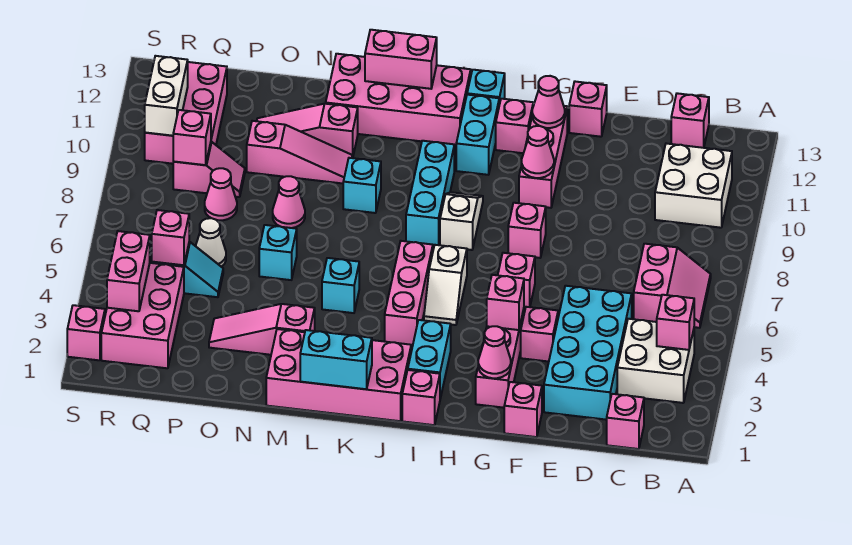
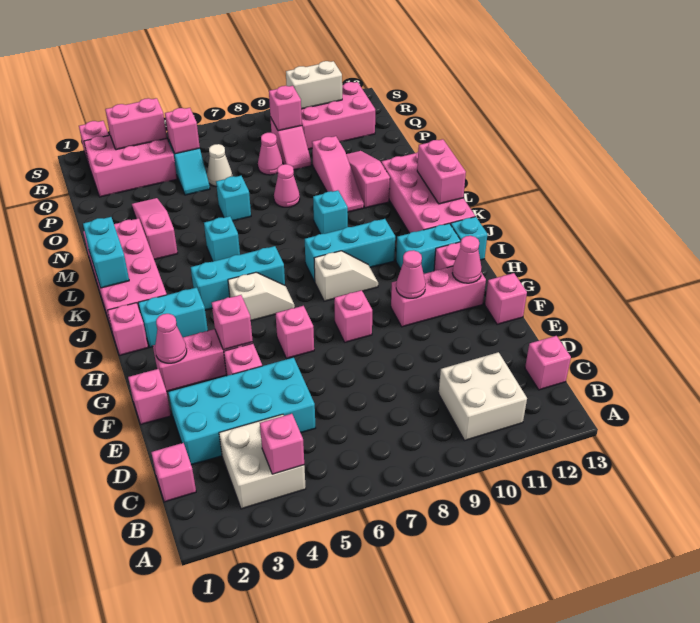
pink slope B6:C7 level 1 top C -> none
white slope I5:I6 level 1 top 6 -> white slope I5:I6 level 1 top 5
pink brick J4:J6 level 1 -> cyan brick J4:J6 level 1

